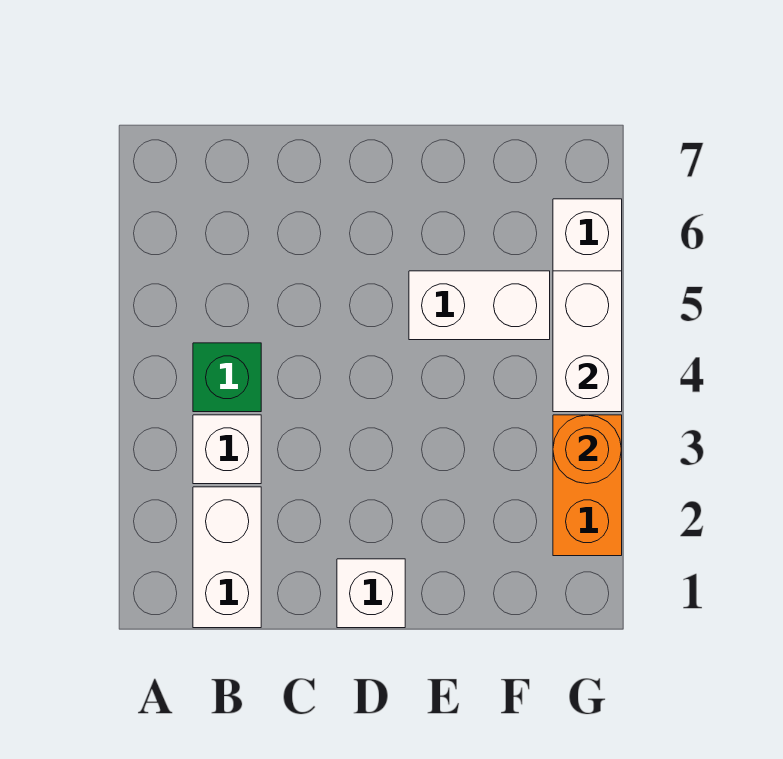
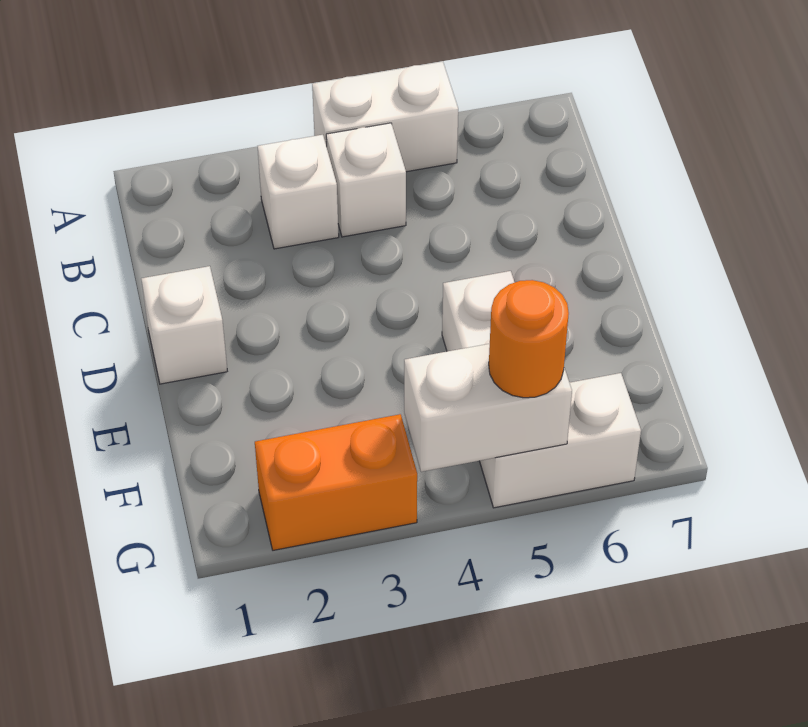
white brick B1:B2 level 1 -> white brick A4:A5 level 1
green brick B4 level 1 -> white brick B4 level 1
orange round brick G3 level 2 -> orange round brick G5 level 3

